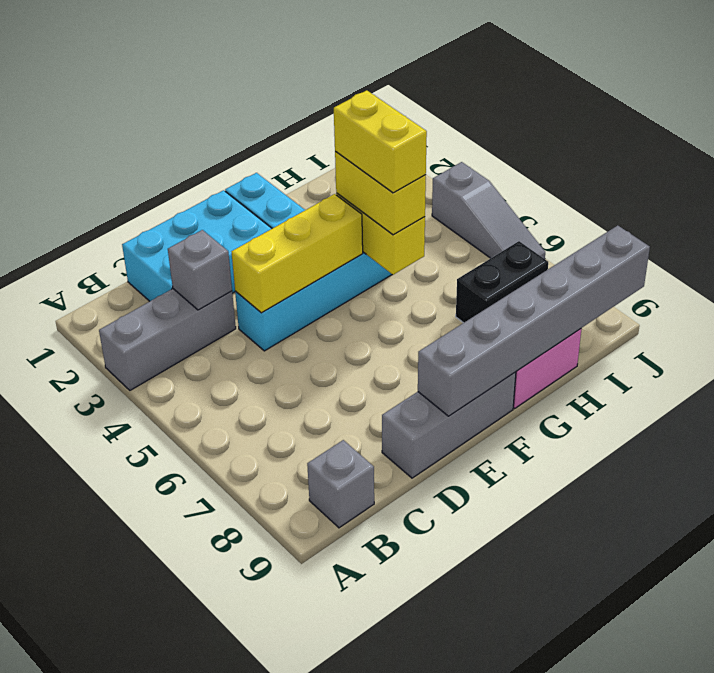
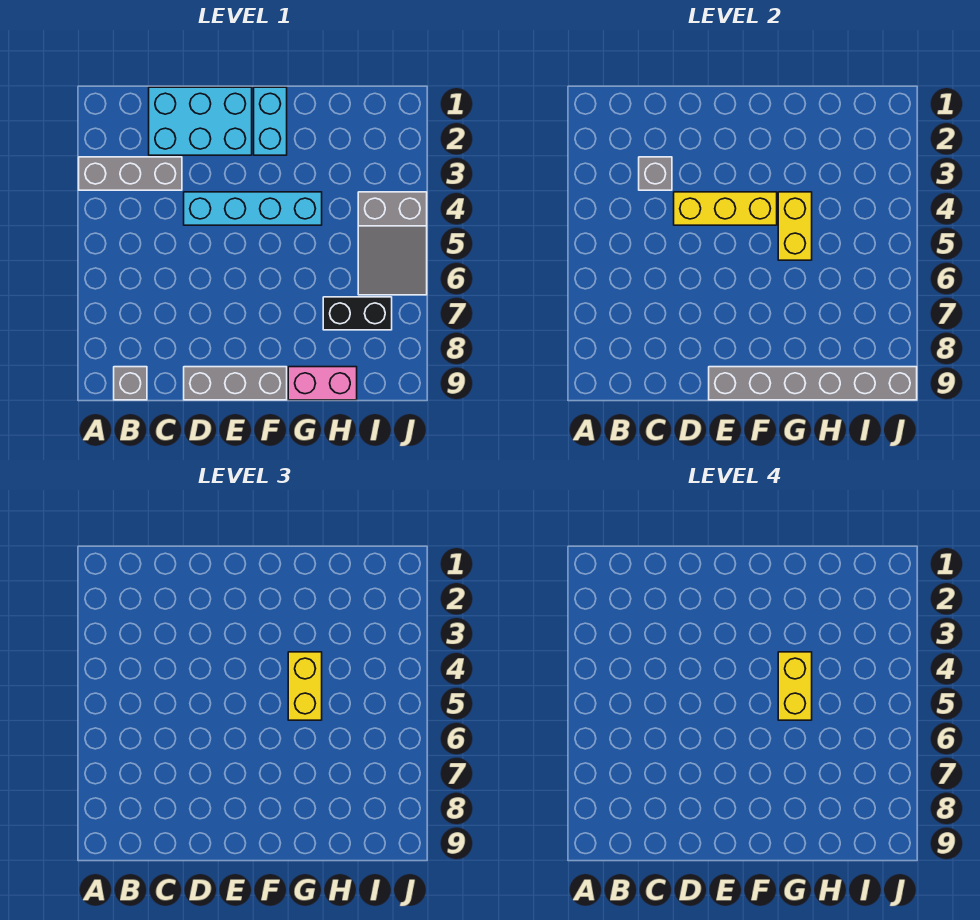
grey slope J4:J6 level 1 top 4 -> grey slope I4:J6 level 1 top 4

